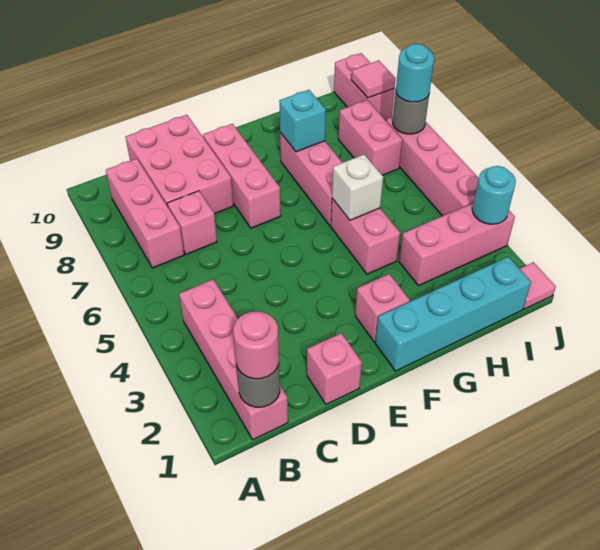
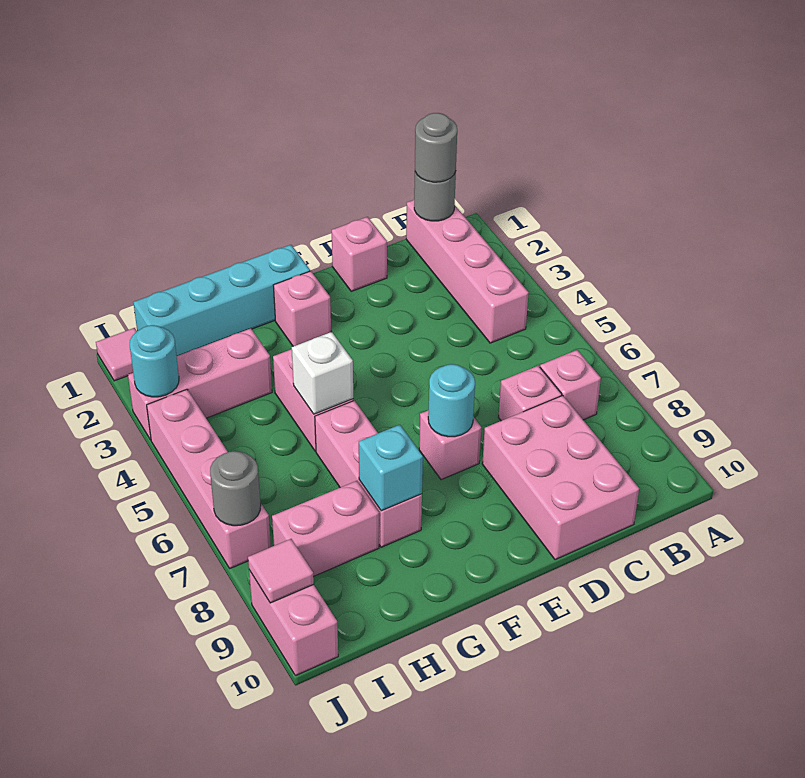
pink round brick B1 level 3 -> grey round brick B1 level 3
pink brick B7:B9 level 1 -> pink brick B7 level 1
pink brick E7:E9 level 1 -> pink brick E7 level 1
pink brick I7:I8 level 1 -> pink brick H8:I8 level 1
cyan round brick J7 level 3 -> cyan round brick E7 level 2

